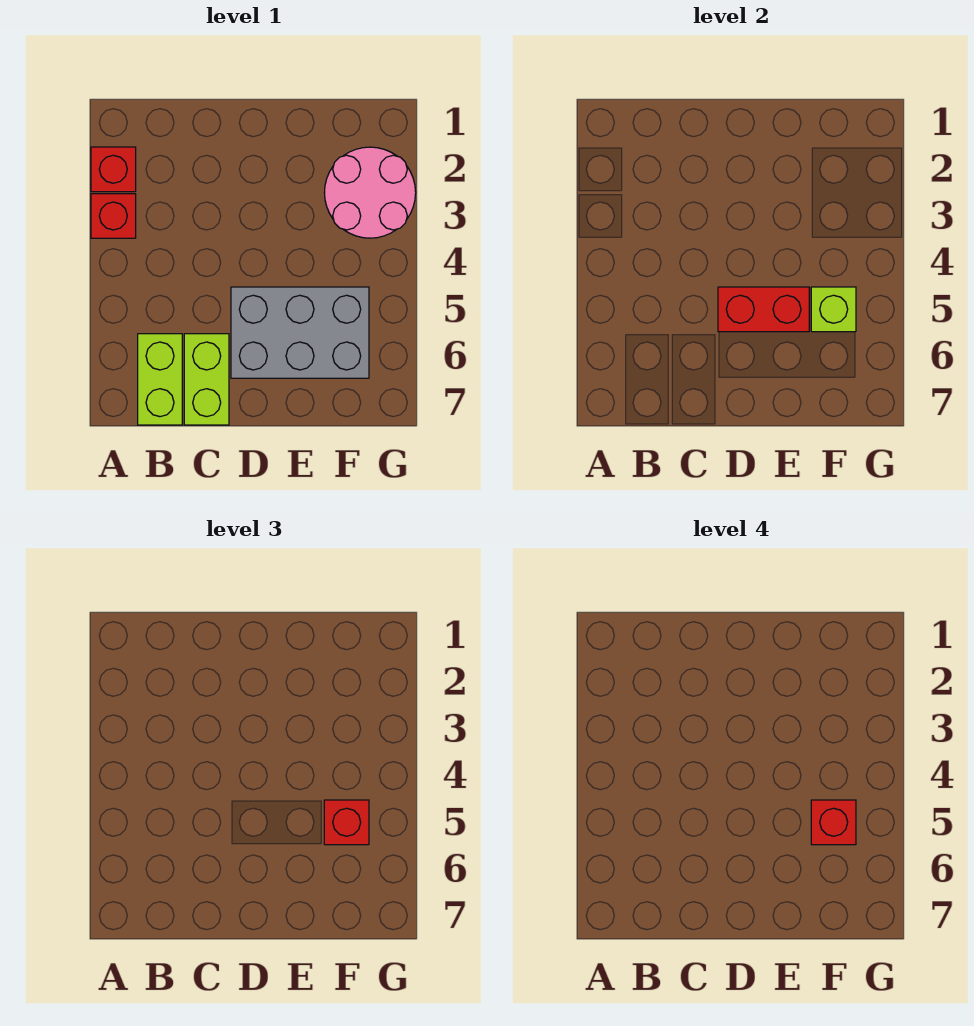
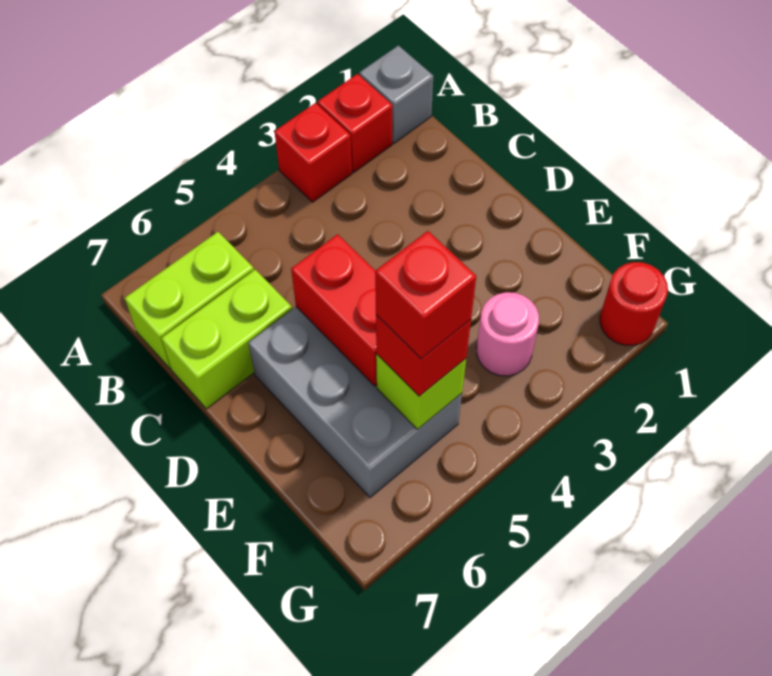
none -> grey brick A1 level 1
pink round brick F2:G3 level 1 -> pink round brick F3 level 1
none -> red round brick G1 level 1

